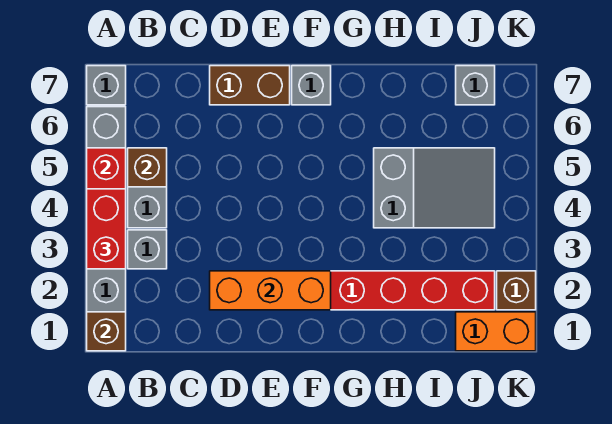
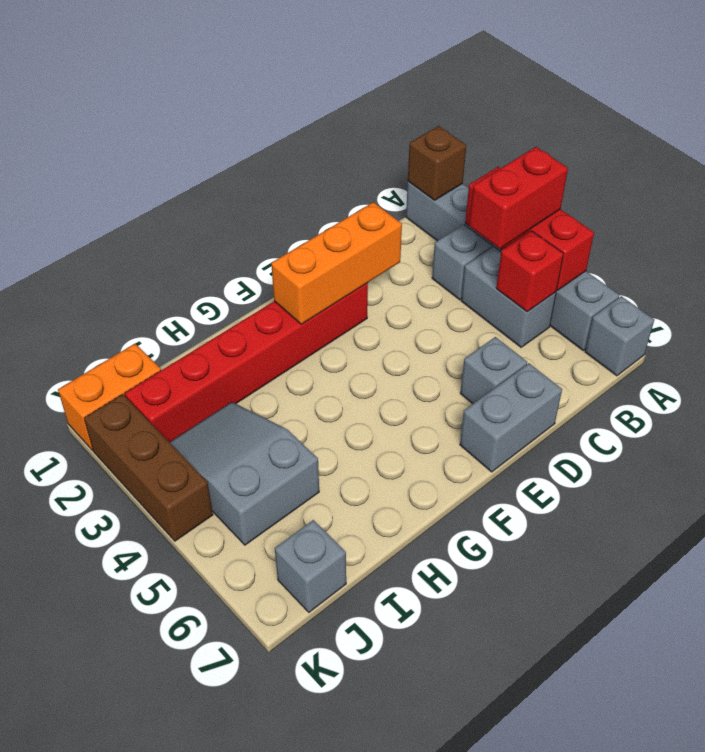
red brick A3:A4 level 3 -> red brick A4:B4 level 3
brown brick B5 level 2 -> red brick B5 level 2
brown brick D7:E7 level 1 -> grey brick D7:E7 level 1
grey brick F7 level 1 -> grey brick D6 level 1
grey slope H4:J5 level 1 top H -> grey slope I3:J5 level 1 top 5
brown brick K2 level 1 -> brown brick K2:K4 level 1

